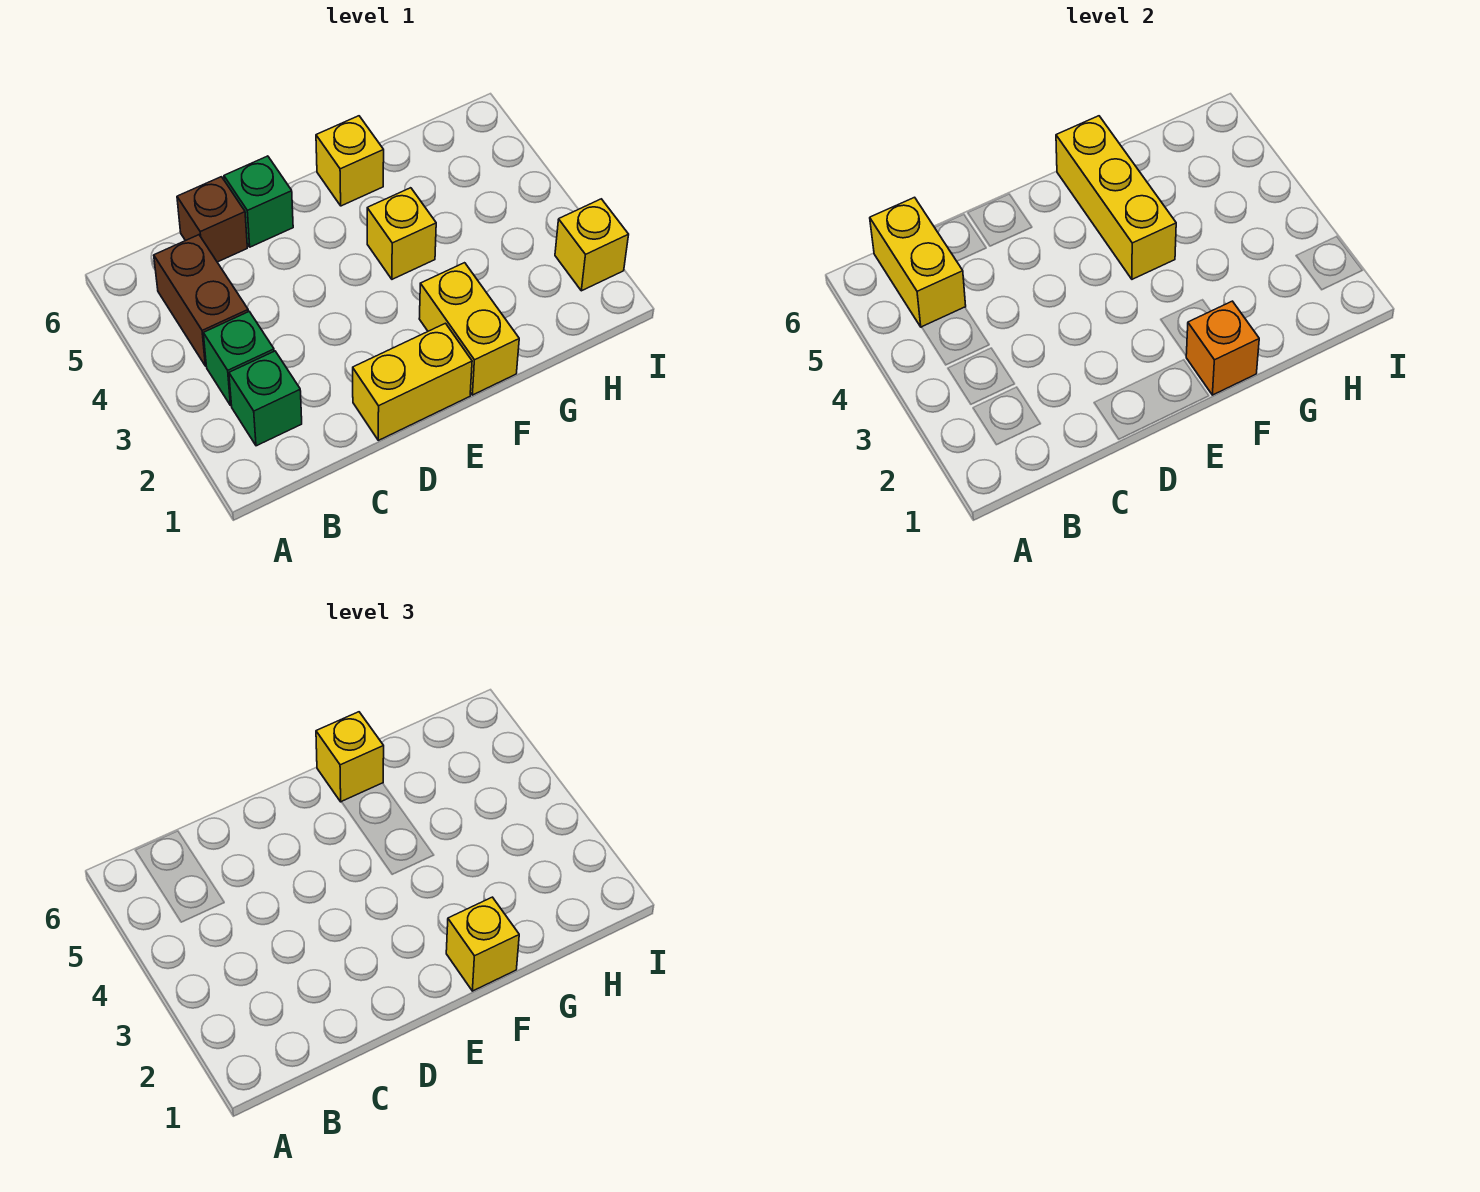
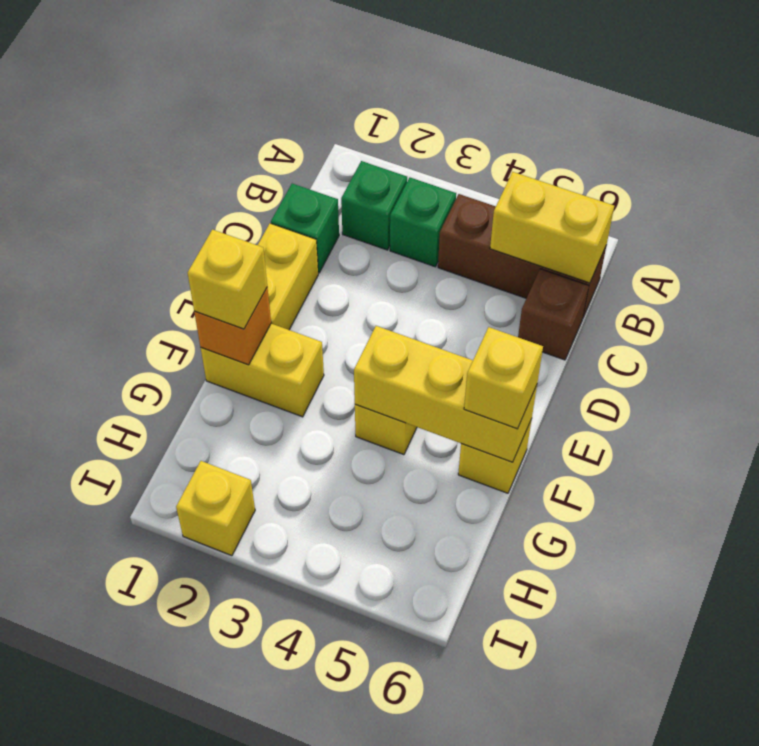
brown brick B4:B5 level 1 -> brown brick B4:B6 level 1
green brick D6 level 1 -> green brick C1 level 1

